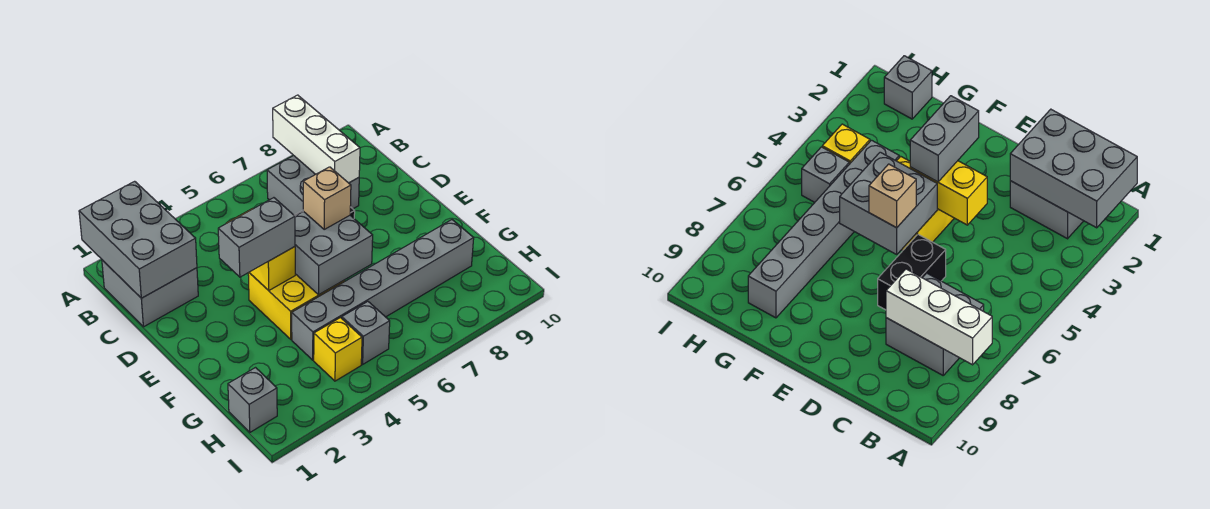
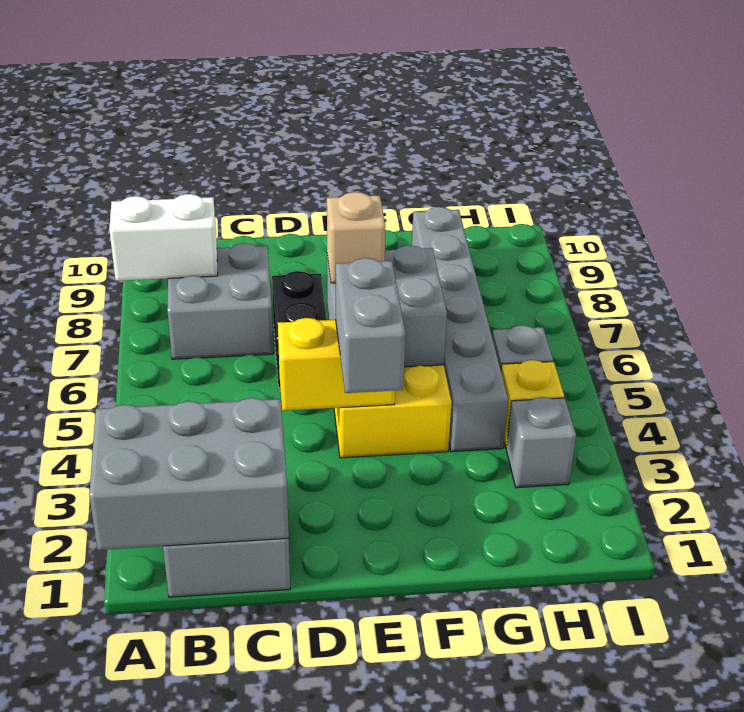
white brick A8:C8 level 2 -> white brick A8:B8 level 2
grey brick H1 level 1 -> grey brick H3 level 1

